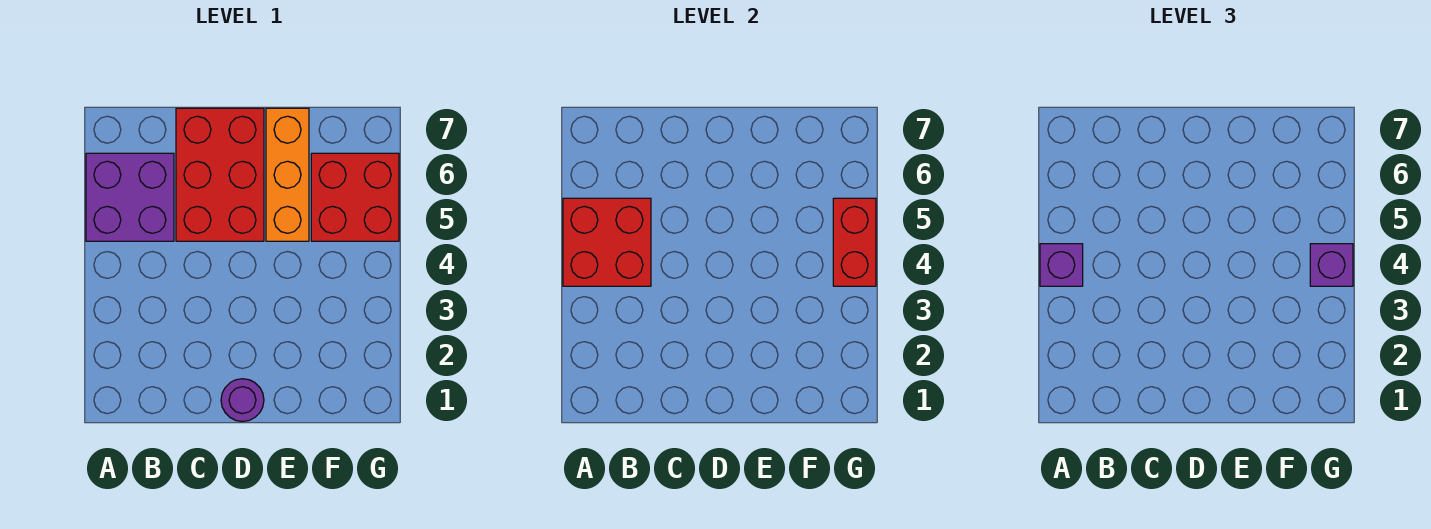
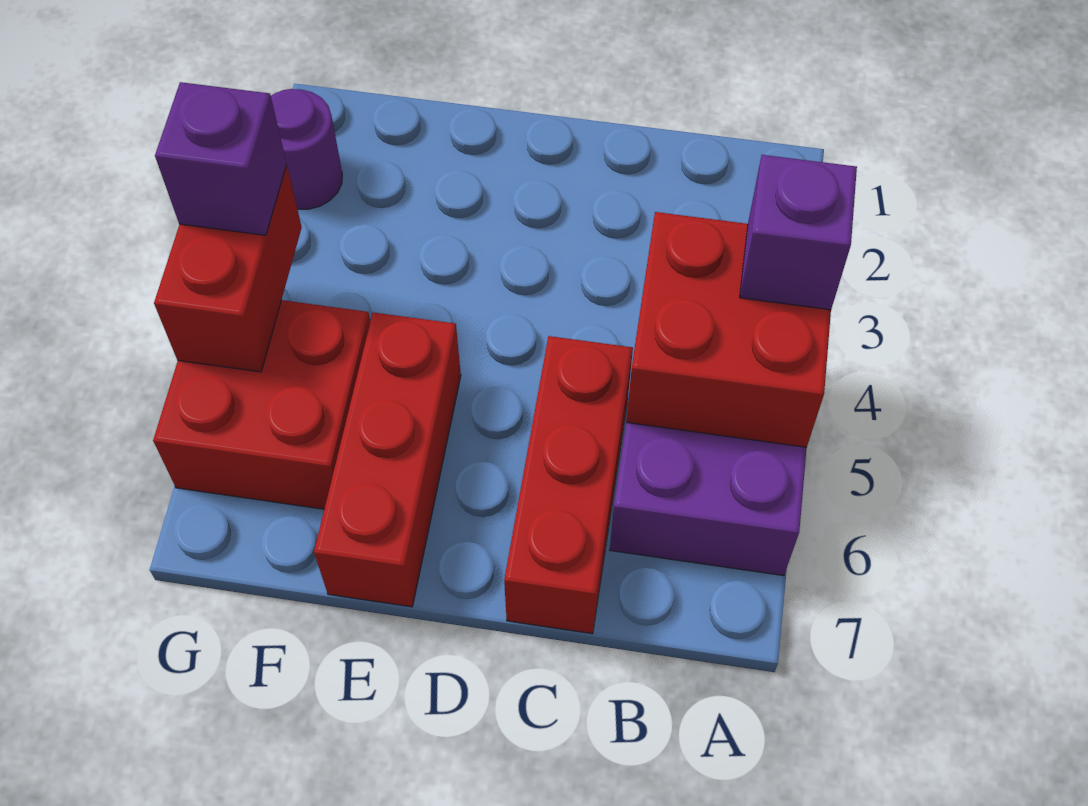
red brick C5:D7 level 1 -> red brick C5:C7 level 1
purple round brick D1 level 1 -> purple round brick G2 level 1
orange brick E5:E7 level 1 -> red brick E5:E7 level 1

